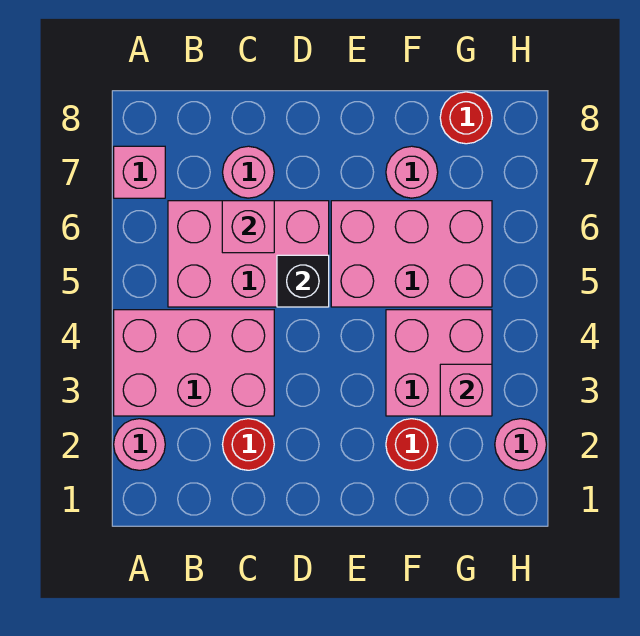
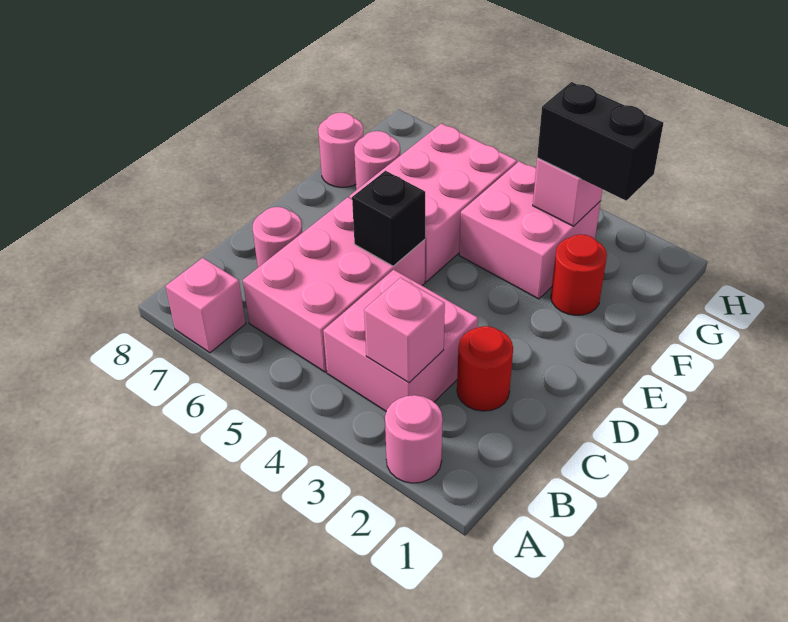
pink brick A3:C4 level 1 -> pink brick B3:C4 level 1
pink brick C6 level 2 -> pink brick B3 level 2
none -> black brick G2:G3 level 3
red round brick G8 level 1 -> none
pink round brick H2 level 1 -> pink round brick F8 level 1

